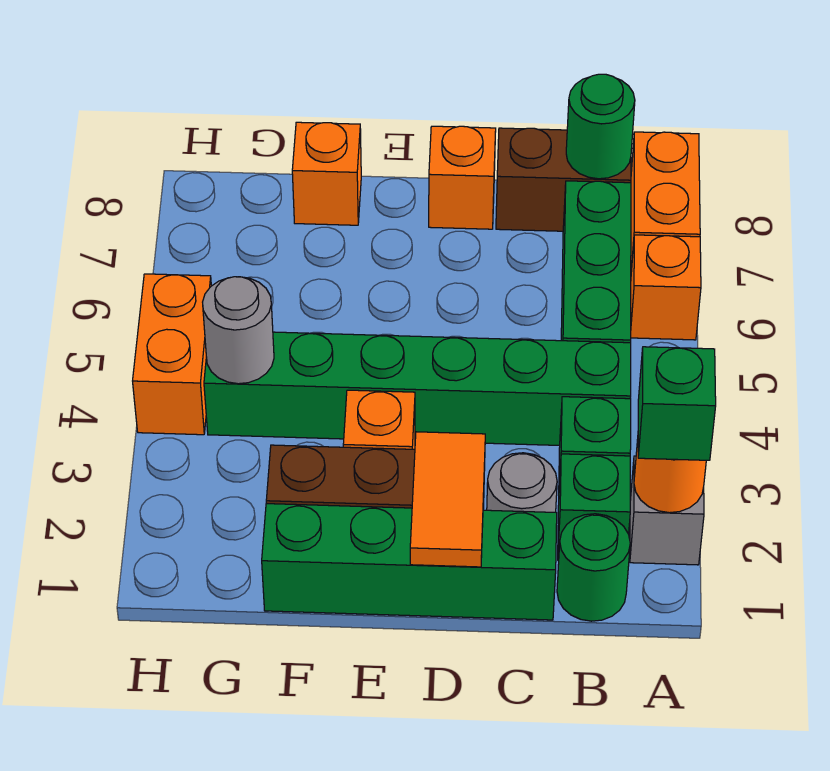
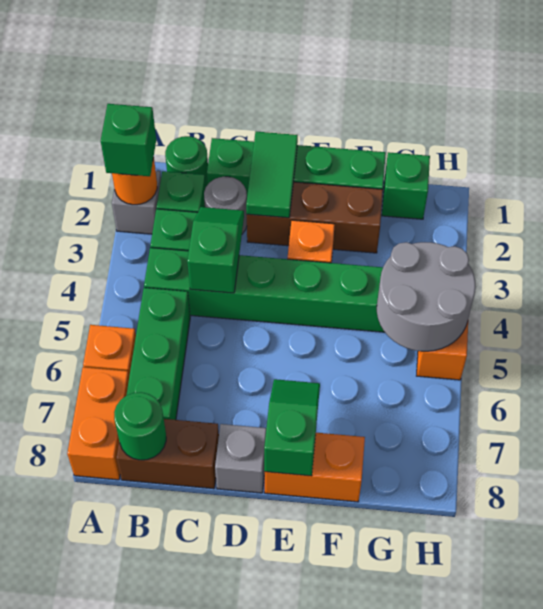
none -> green slope C3:C4 level 2 top 4
orange tile D1:D2 level 2 -> green tile D1:D2 level 2
orange brick D8 level 1 -> grey brick D8 level 1
none -> green slope E7:E8 level 2 top 8
orange brick F8 level 1 -> orange brick E8:F8 level 1
none -> green brick G1 level 1
grey round brick G4 level 2 -> grey round brick G4:H5 level 2

